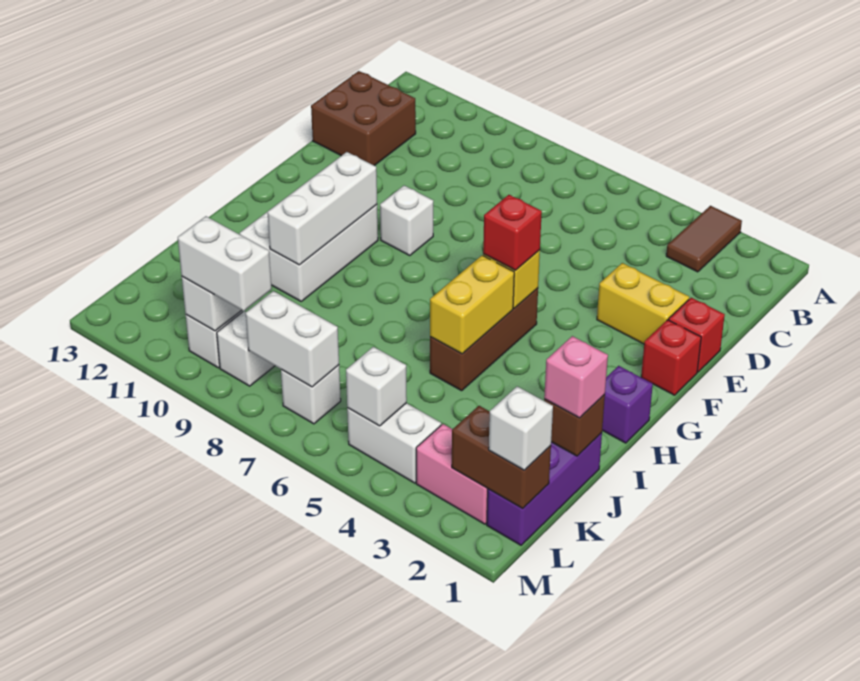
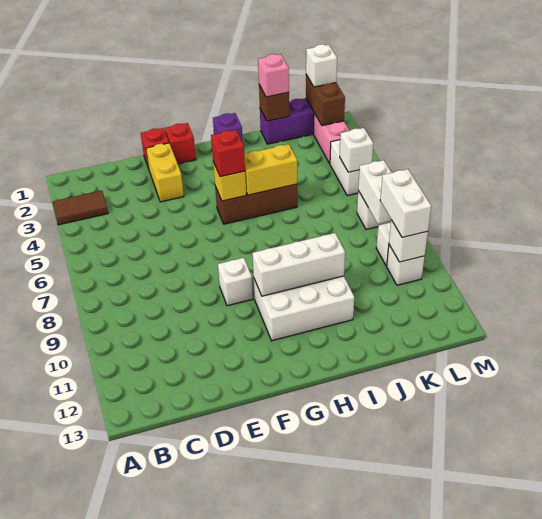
brown brick C12:D13 level 1 -> none

